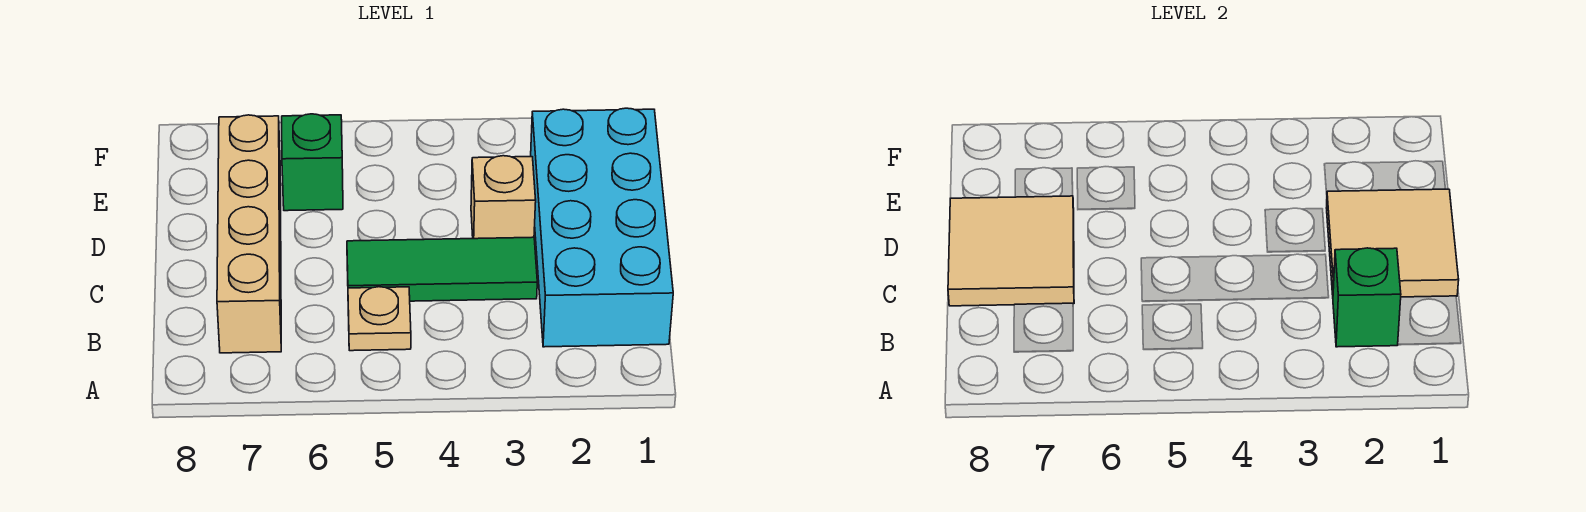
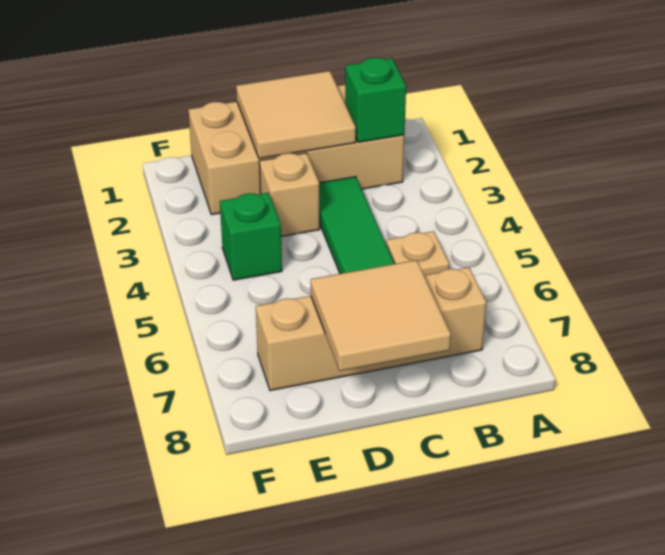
cyan brick B1:E2 level 1 -> tan brick B1:E2 level 1
green brick E6 level 1 -> green brick E4 level 1

